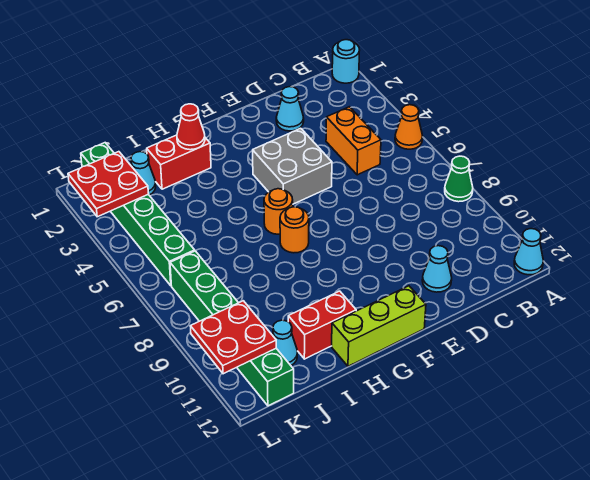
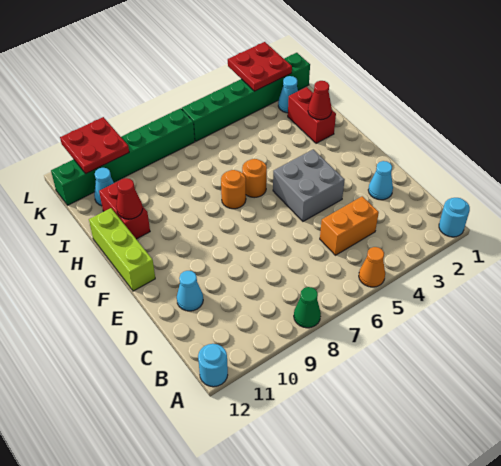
cyan cone A12 level 1 -> cyan round brick A12 level 1
none -> red cone H11 level 2

